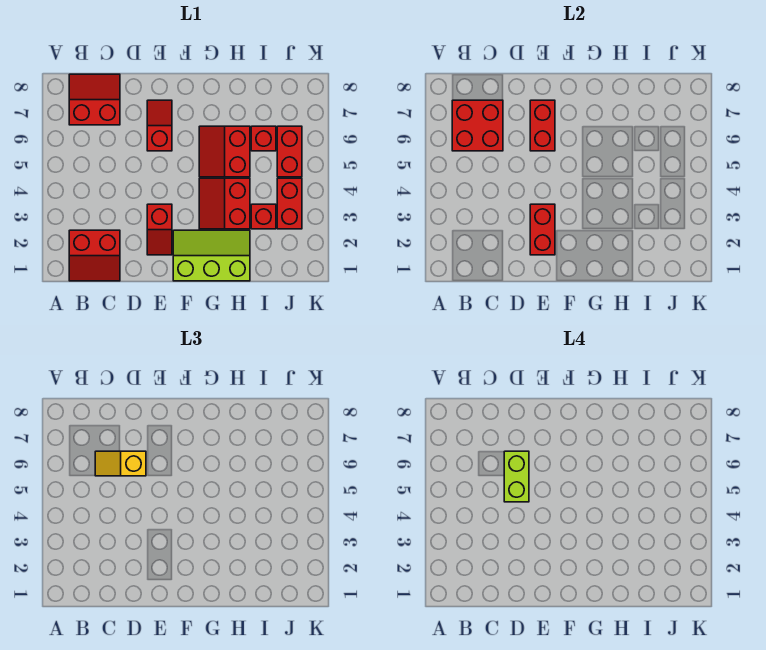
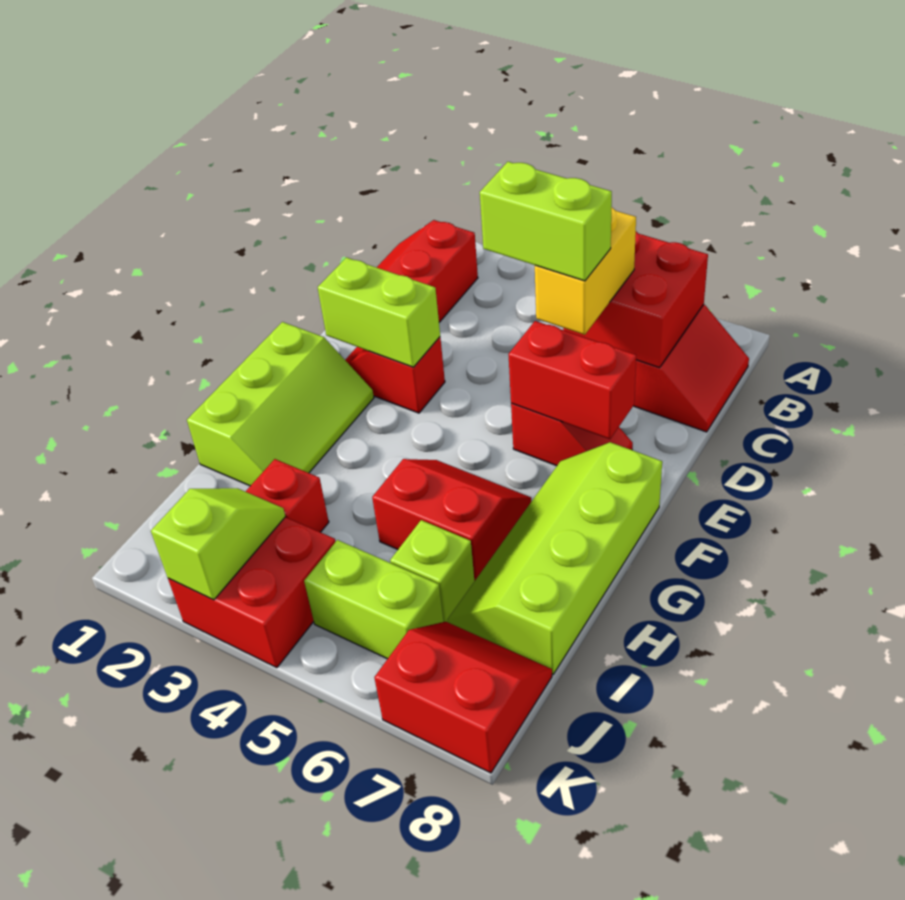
yellow slope C6:D6 level 3 top D -> yellow brick C6:D6 level 3
red brick E2:E3 level 2 -> lime brick E2:E3 level 2
none -> lime slope F7:I8 level 1 top 8
red slope G3:H4 level 1 top H -> red slope J7:K8 level 1 top K
red brick I6 level 1 -> lime brick I6 level 1
red brick J3:J4 level 1 -> red brick J3:K4 level 1
none -> lime slope J3:K3 level 2 top K
red brick J5:J6 level 1 -> lime brick J5:J6 level 1

